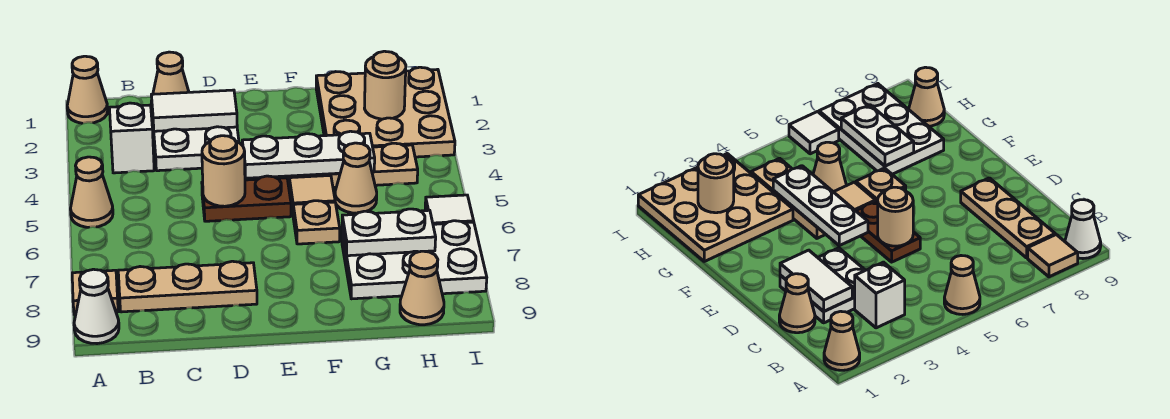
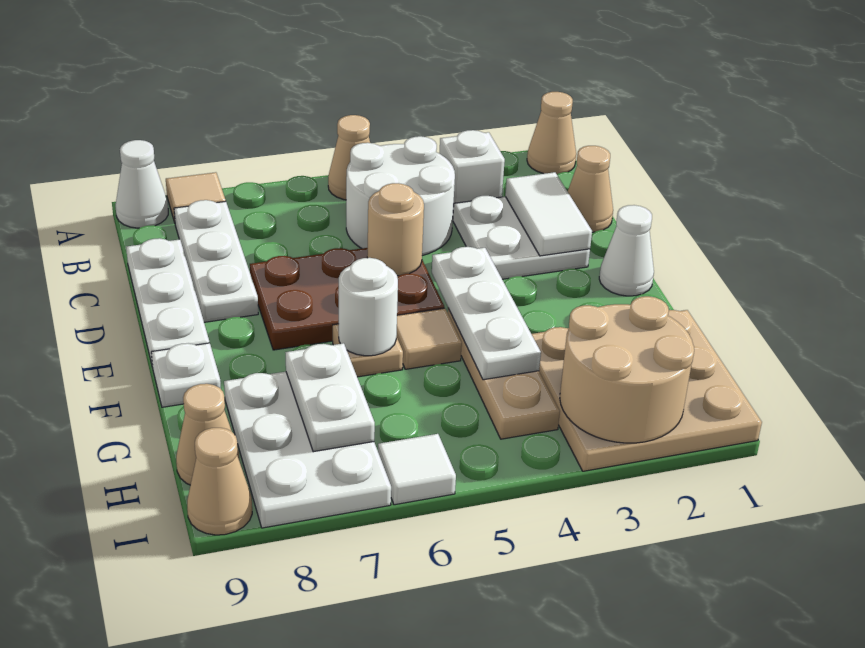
none -> white round brick B4:C5 level 1
tan plate B8:D8 level 1 -> white plate B8:D8 level 1
none -> white plate C9:E9 level 1
brown plate D5:E5 level 1 -> brown plate D5:E7 level 1
none -> white cone E1 level 1
none -> white round brick F6 level 2
none -> white plate F9 level 1
tan cone G5 level 1 -> tan cone I9 level 1
tan round brick H2 level 2 -> tan round brick H2:I3 level 2

